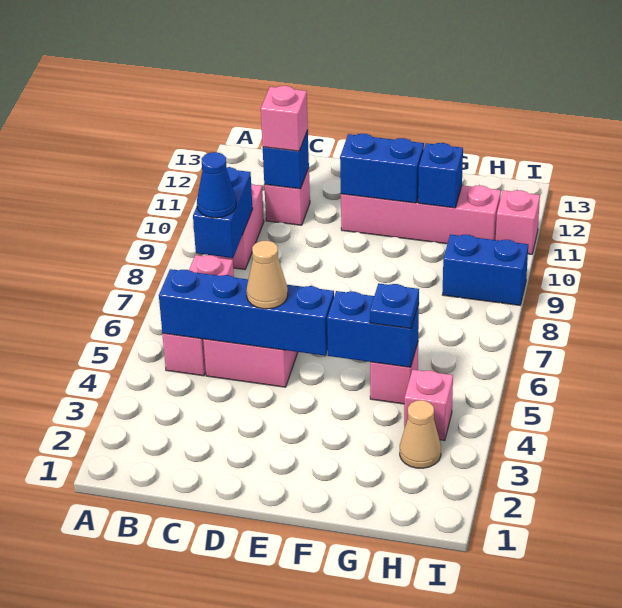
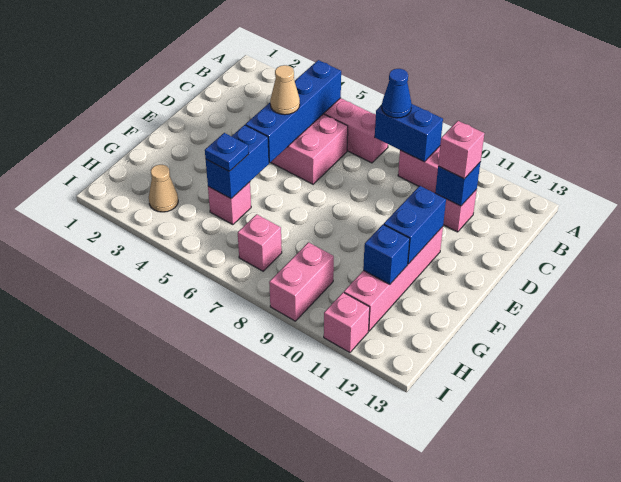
pink brick H4 level 1 -> pink brick H7 level 1
blue brick H9:I9 level 1 -> pink brick H9:I9 level 1

